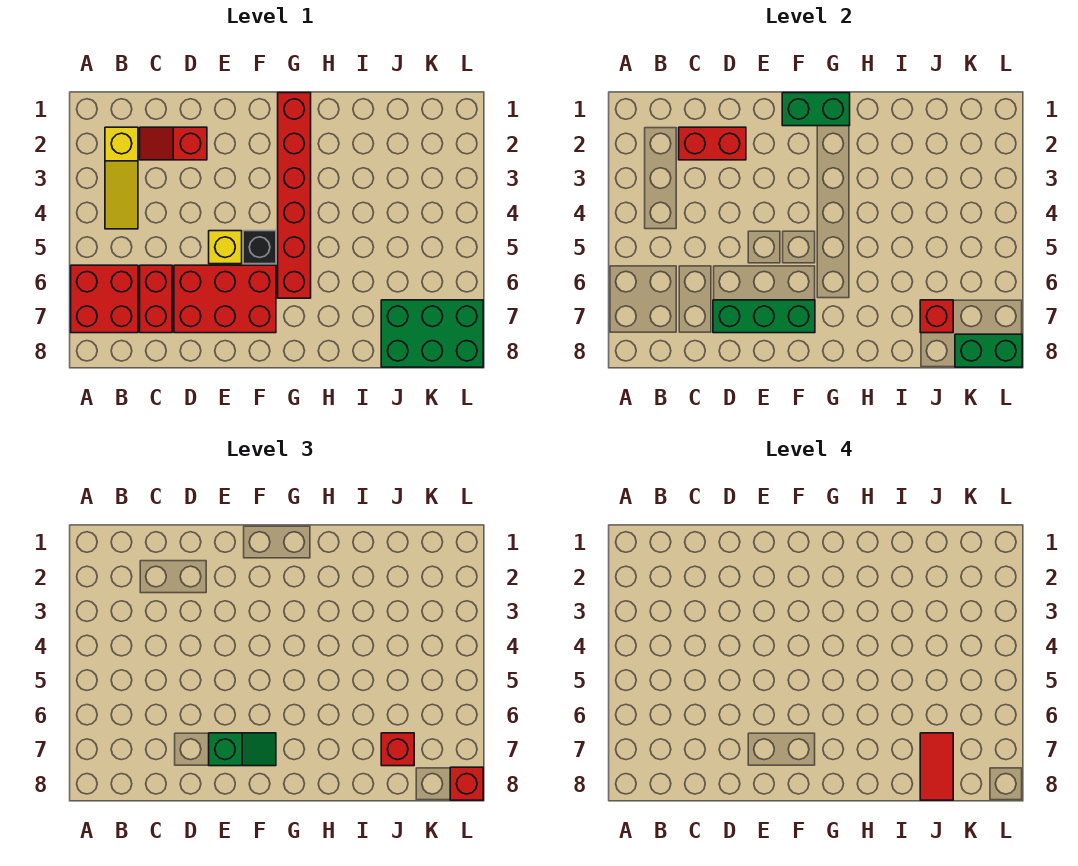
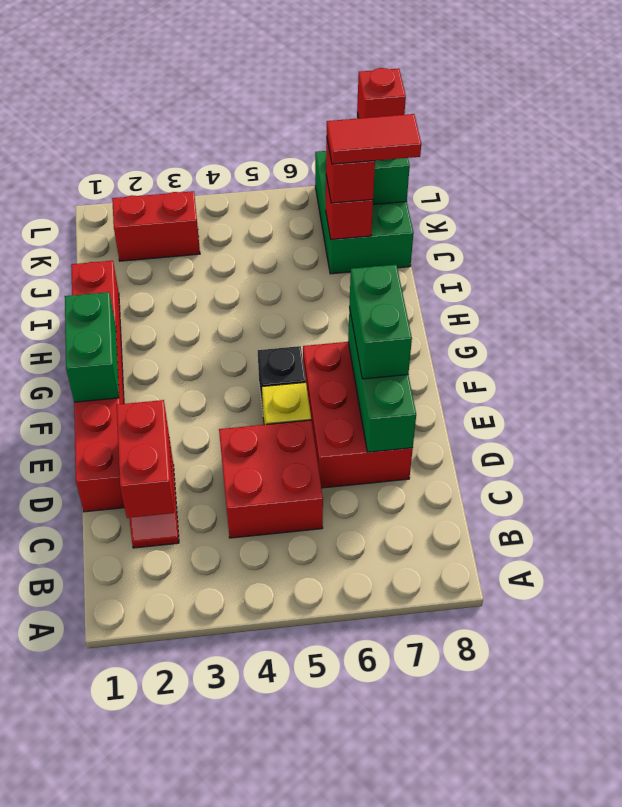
red brick A6:B7 level 1 -> red brick C4:D5 level 1
yellow slope B2:B4 level 1 top 2 -> none
red brick C6:C7 level 1 -> red brick K2:K3 level 1
green slope E7:F7 level 3 top E -> green brick E7:F7 level 3
red brick G1:G6 level 1 -> red brick D1:I1 level 1

